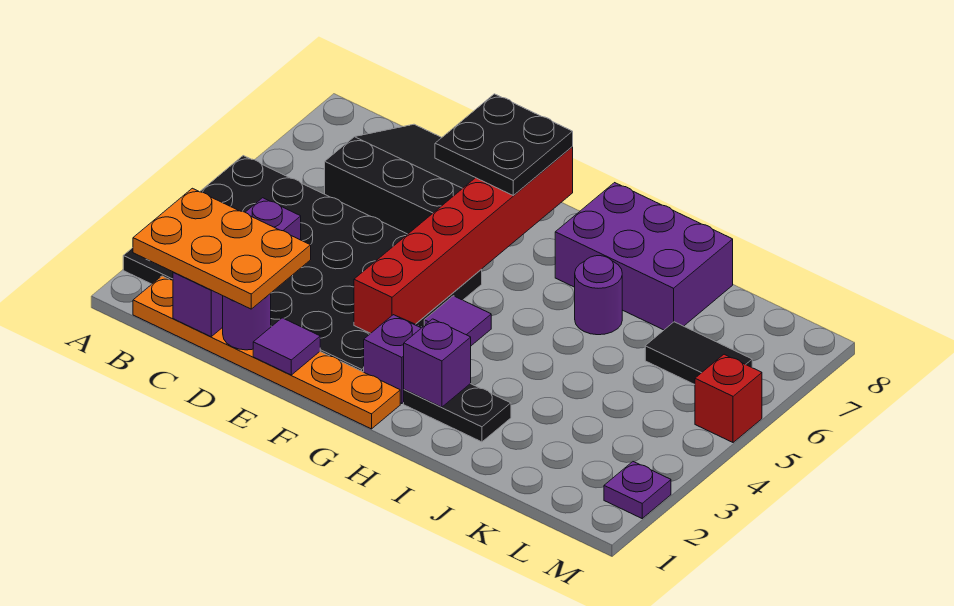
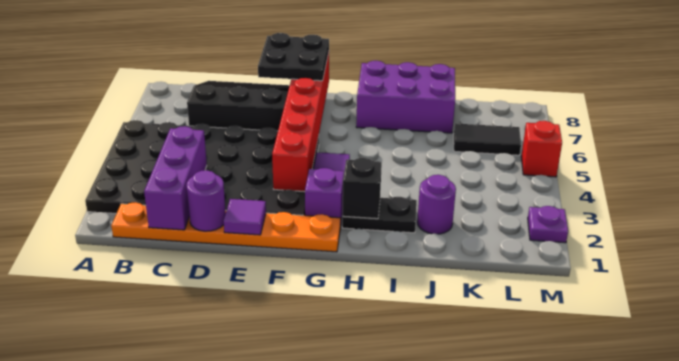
orange plate B1:D2 level 3 -> none
purple brick H2 level 2 -> black brick H2 level 2
purple round brick I6 level 1 -> purple round brick J2 level 1

